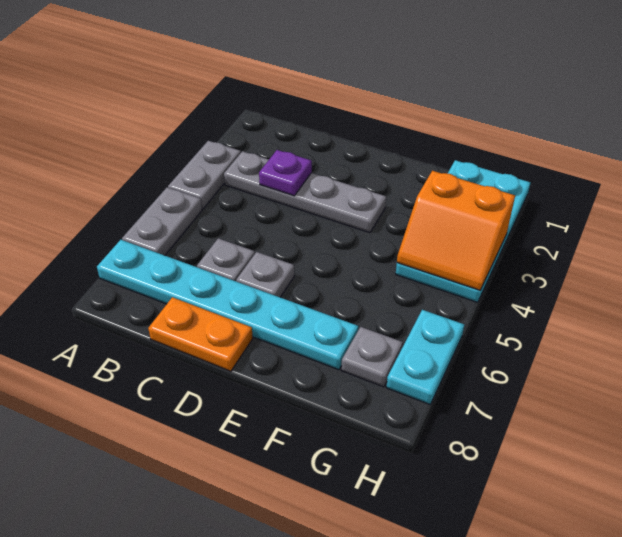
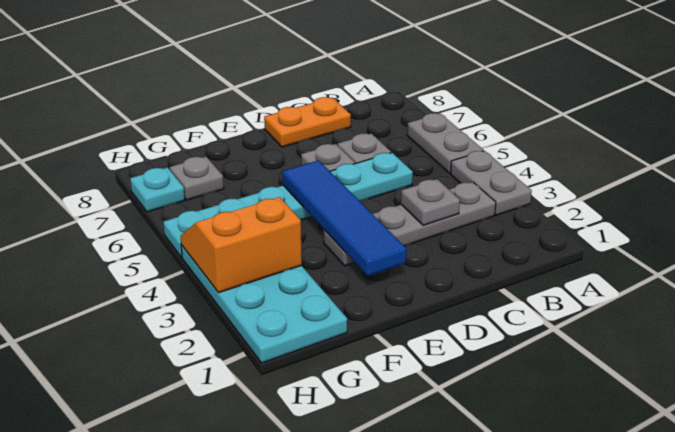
cyan plate A7:F7 level 1 -> cyan plate C5:H5 level 1
purple plate C3 level 2 -> grey plate C3 level 2
none -> blue tile E2:E5 level 2
cyan plate H6:H7 level 1 -> cyan plate H7 level 1

